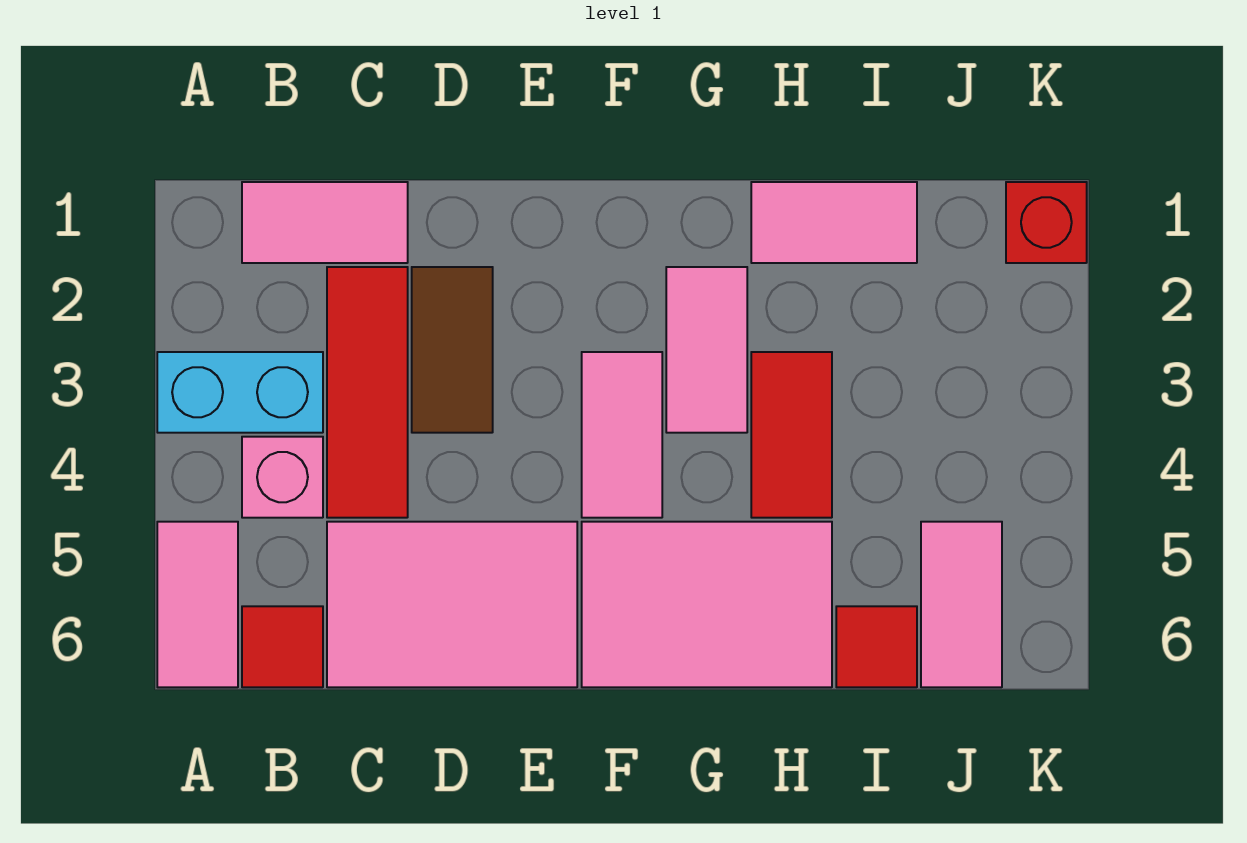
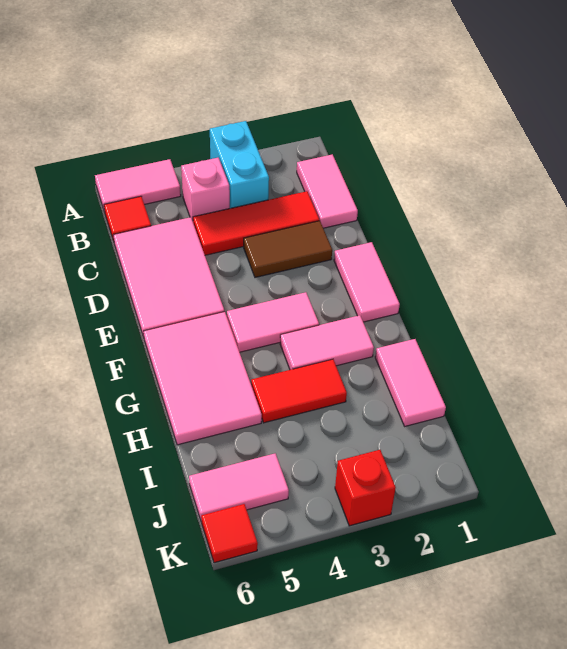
none -> pink tile E1:F1 level 1
red tile I6 level 1 -> red tile K6 level 1
red brick K1 level 1 -> red brick K3 level 1

